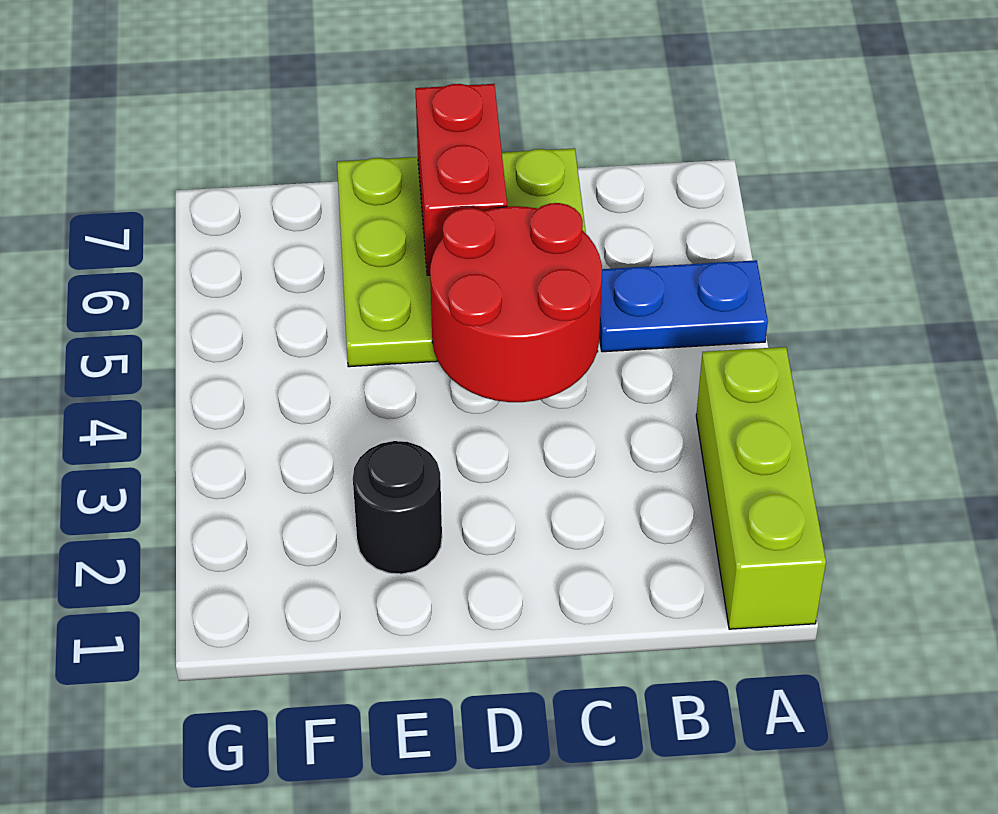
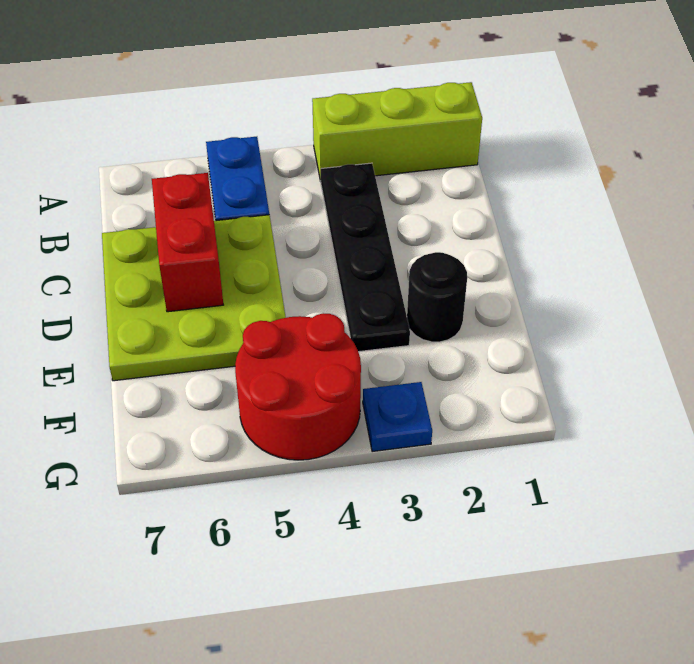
none -> black plate B3:E3 level 1
red round brick C4:D5 level 2 -> red round brick F4:G5 level 1
red brick D6:D7 level 2 -> red brick C6:D6 level 2
none -> blue plate G3 level 1

